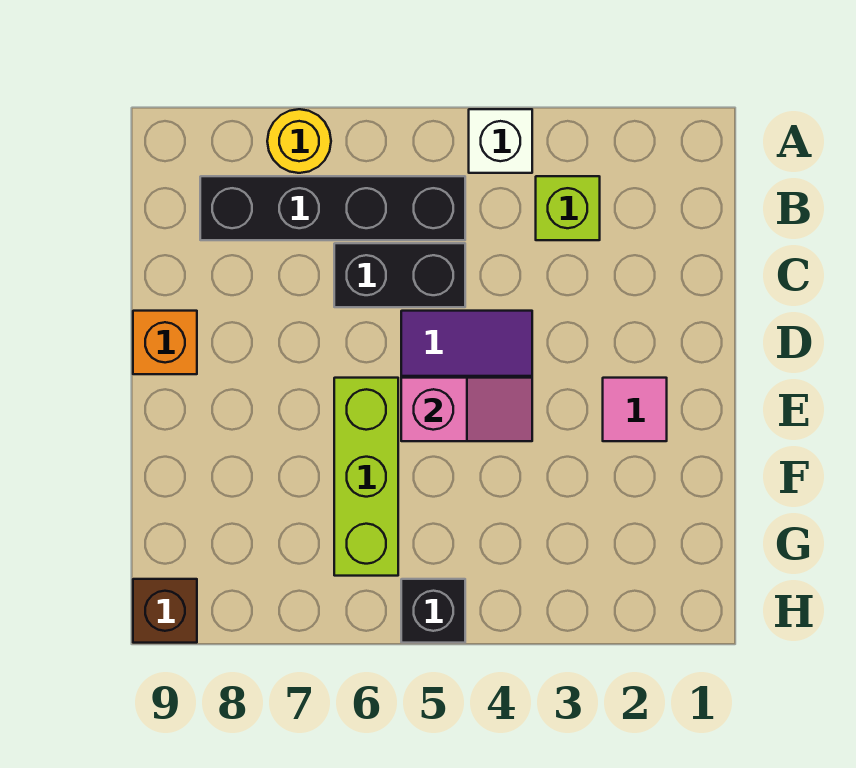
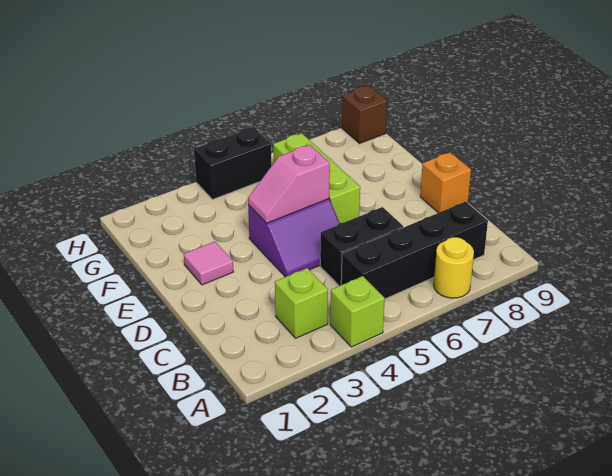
white brick A4 level 1 -> lime brick A4 level 1
black brick H5 level 1 -> black brick H4:H5 level 1

